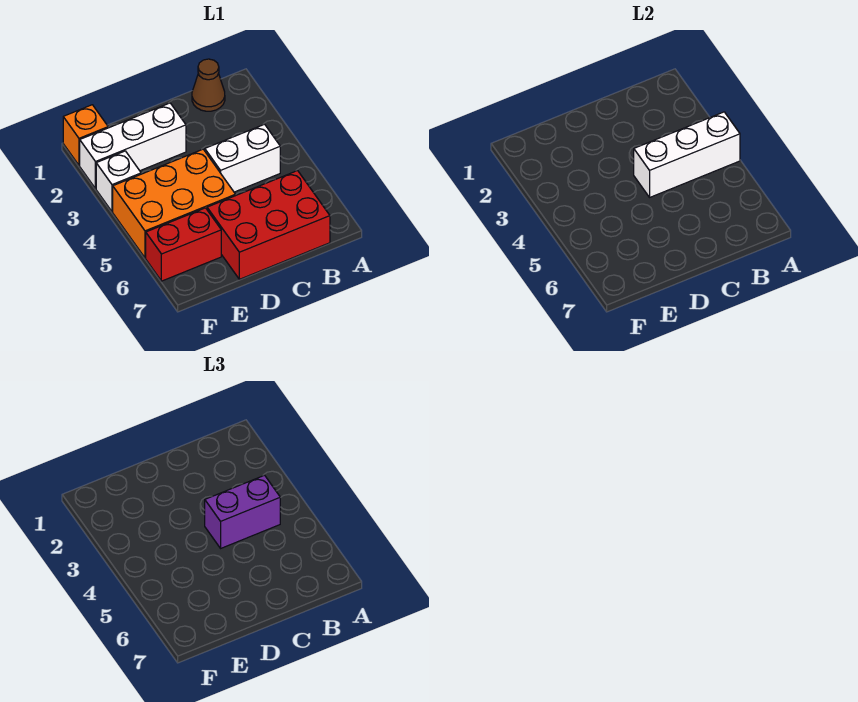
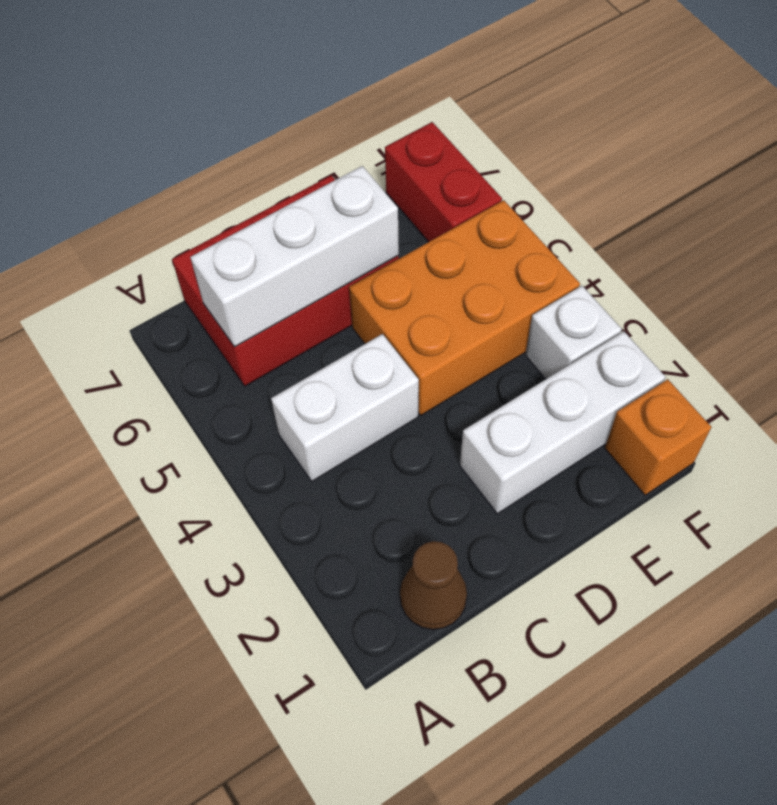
white brick A4:C4 level 2 -> white brick B6:D6 level 2
purple brick B4:C4 level 3 -> none
red brick E6:F6 level 1 -> red brick F6:F7 level 1

